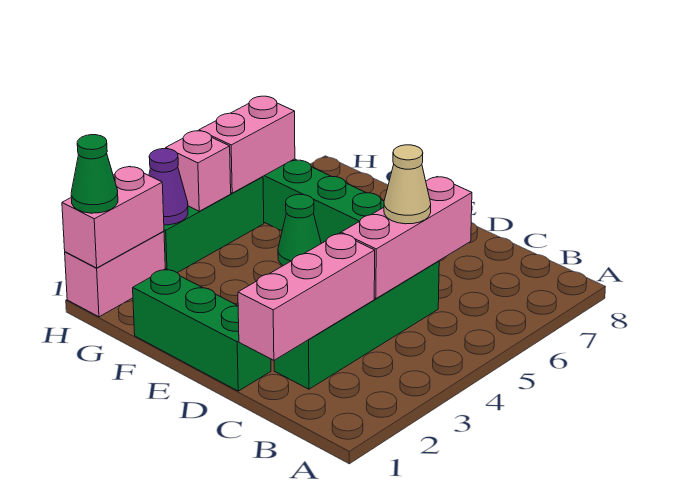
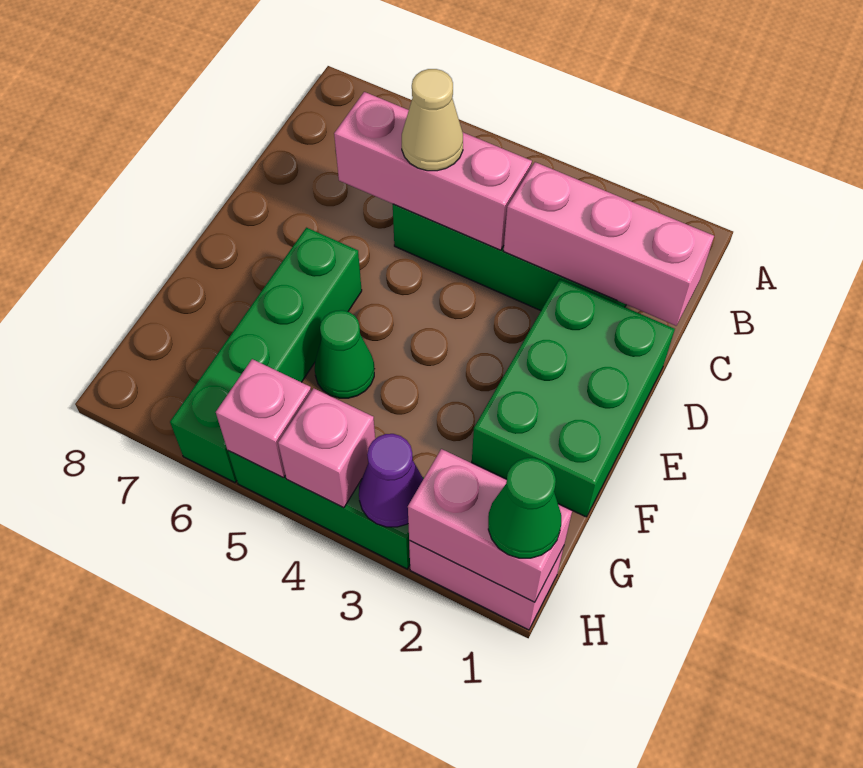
green brick D1:F1 level 1 -> green brick D1:F2 level 1
pink brick H5:H6 level 2 -> pink brick H5 level 2

